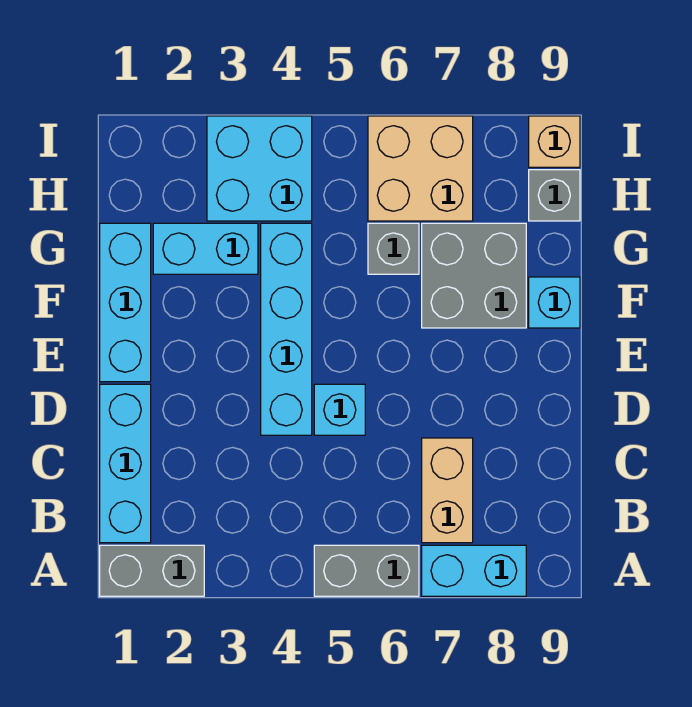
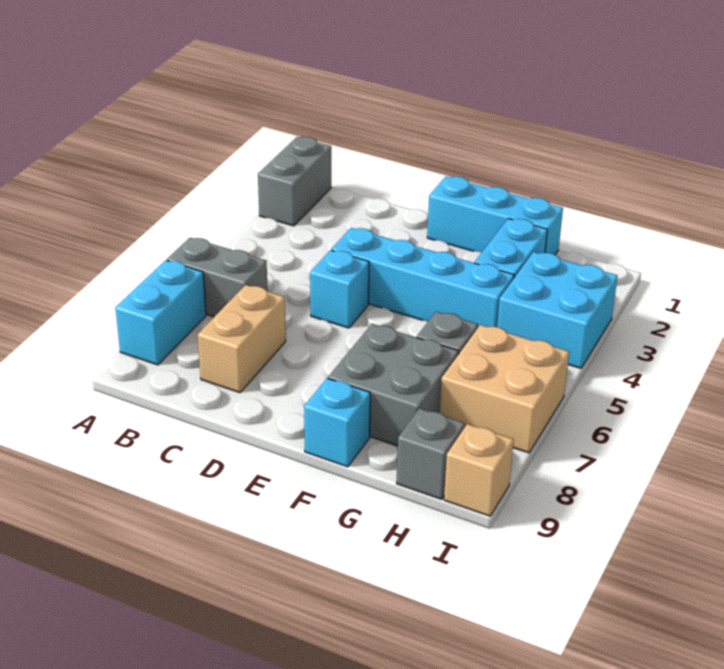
grey brick A5:A6 level 1 -> grey brick A6:B6 level 1
cyan brick B1:D1 level 1 -> none
tan brick B7:C7 level 1 -> tan brick C7:C8 level 1

